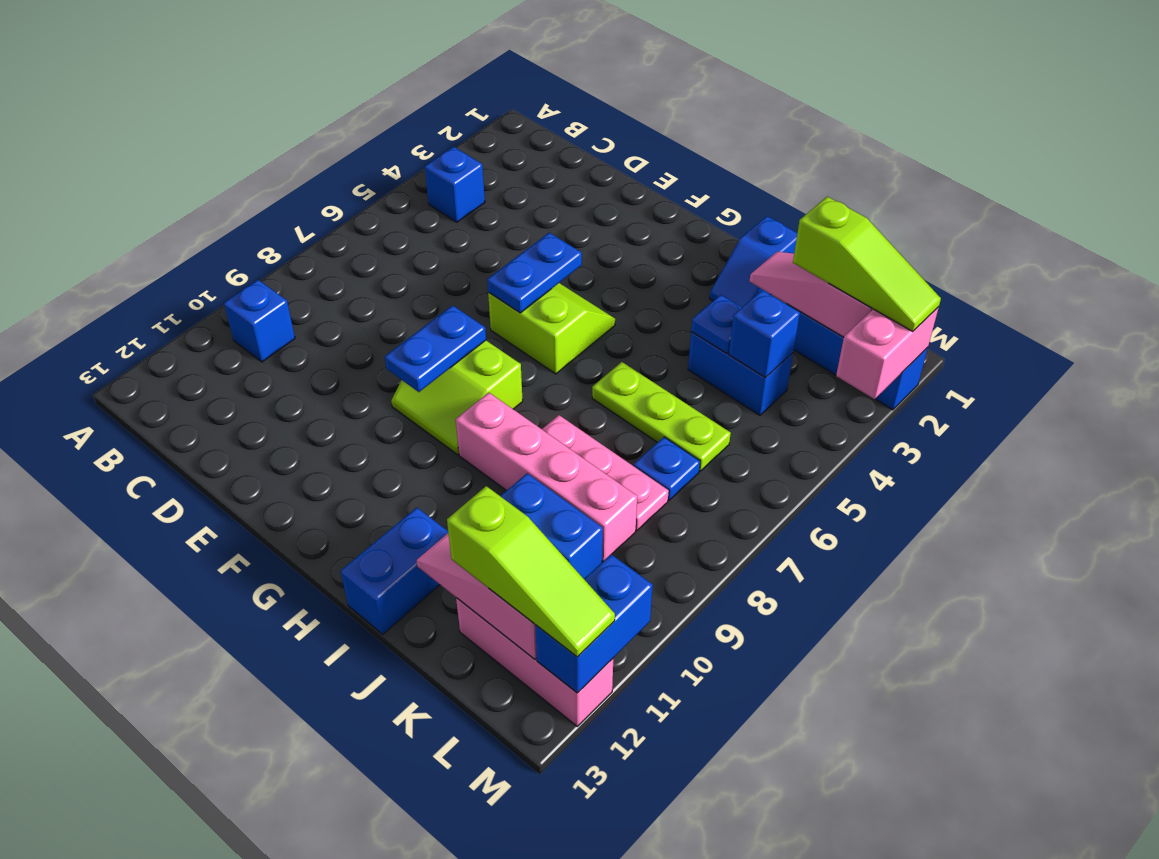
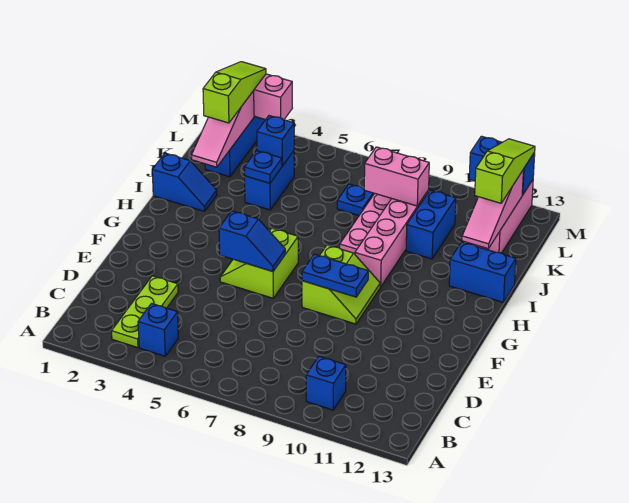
blue plate F5:F6 level 2 -> blue slope F5:F6 level 2 top 5
lime plate I6:K6 level 1 -> lime plate B3:D3 level 1
none -> pink brick K8:K9 level 2

